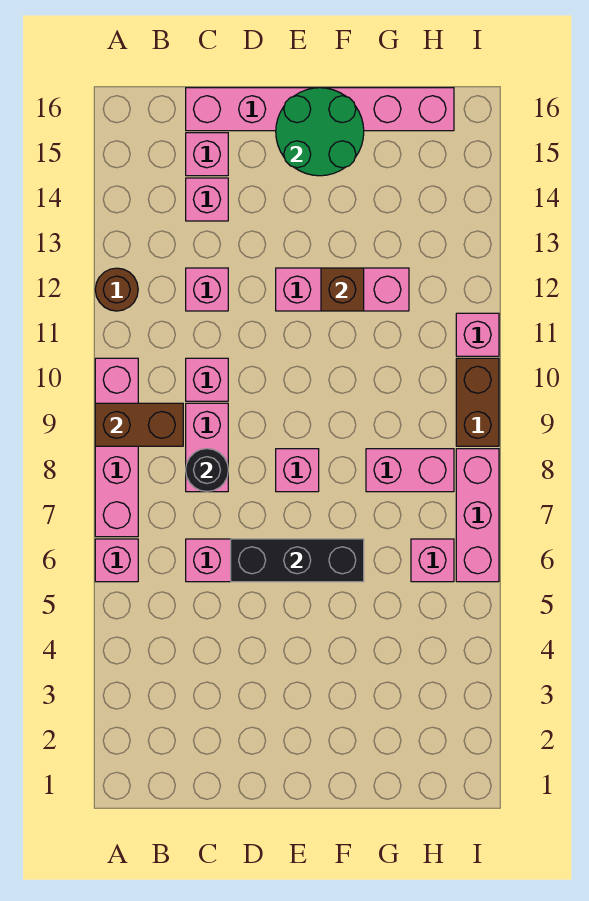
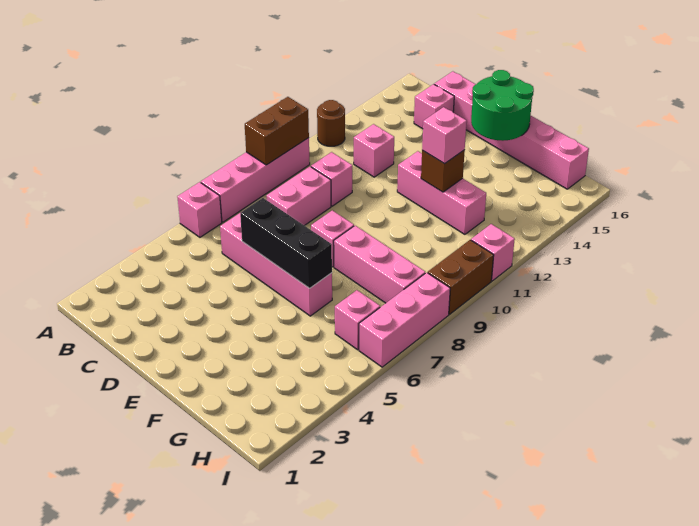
brown brick A9:B9 level 2 -> brown brick A9:A10 level 2
black round brick C8 level 2 -> none
pink brick C14 level 1 -> pink brick F12 level 3
pink brick G8:H8 level 1 -> pink brick F8:H8 level 1

